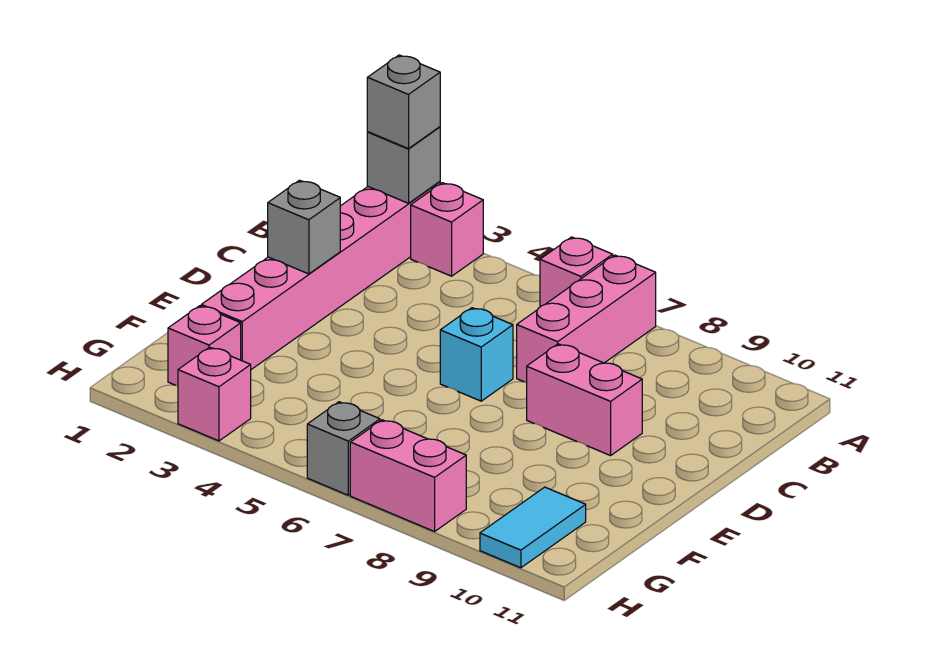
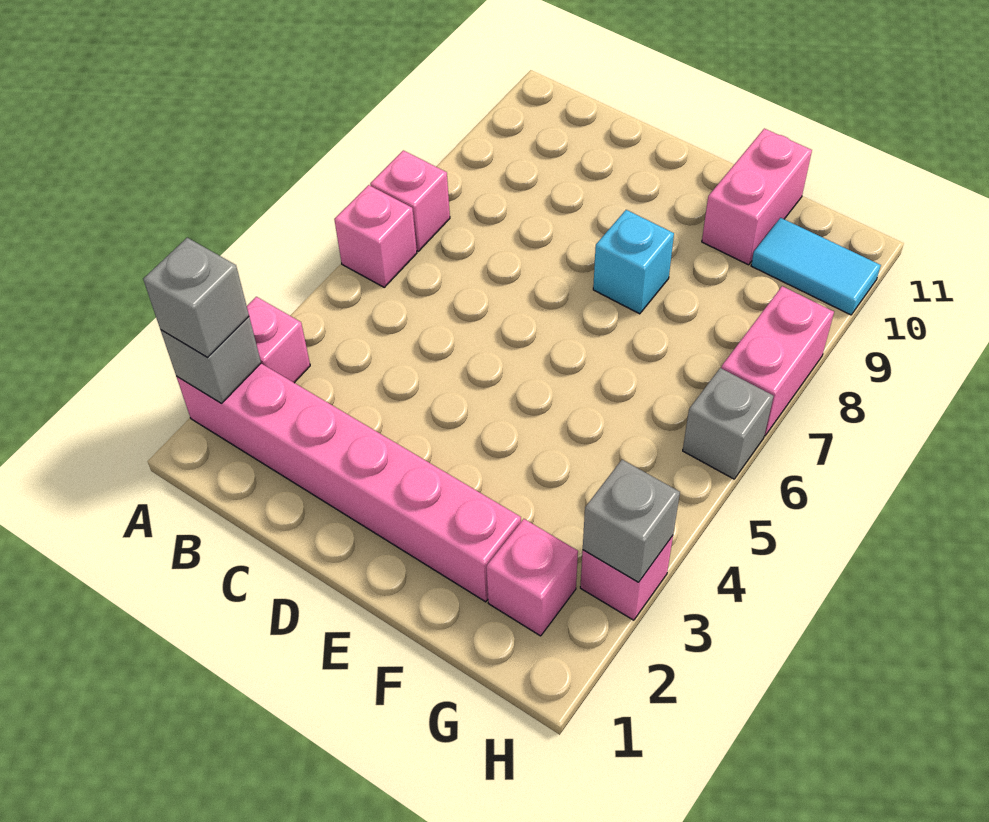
pink brick A7:C7 level 1 -> pink brick A7 level 1
grey brick D2 level 2 -> grey brick H3 level 2
cyan brick D6 level 1 -> cyan brick E8 level 1
pink brick D8:D9 level 1 -> pink brick F10:F11 level 1

